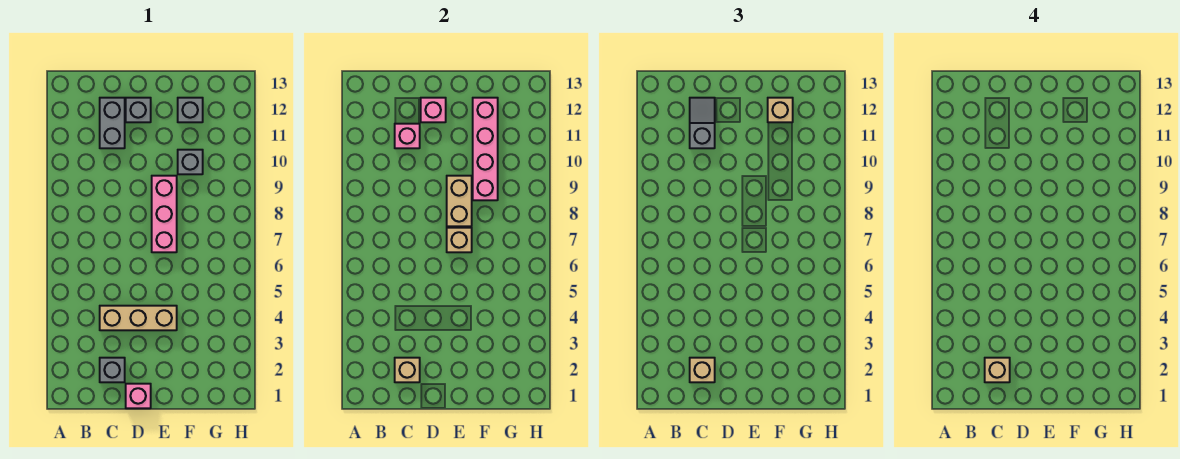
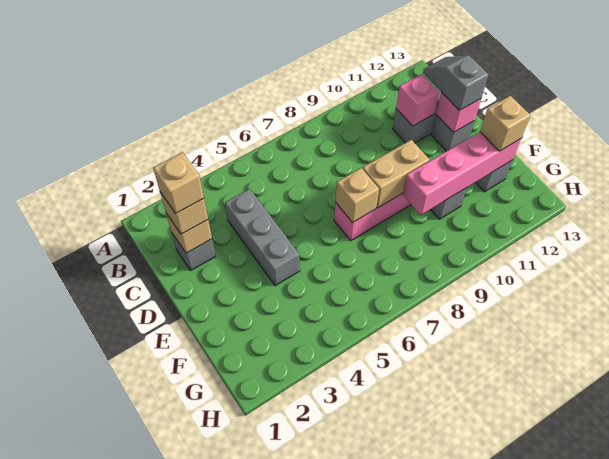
tan brick C4:E4 level 1 -> grey brick C4:E4 level 1
grey slope C11:C12 level 3 top 11 -> grey slope C12:D12 level 3 top D
pink brick D1 level 1 -> none

